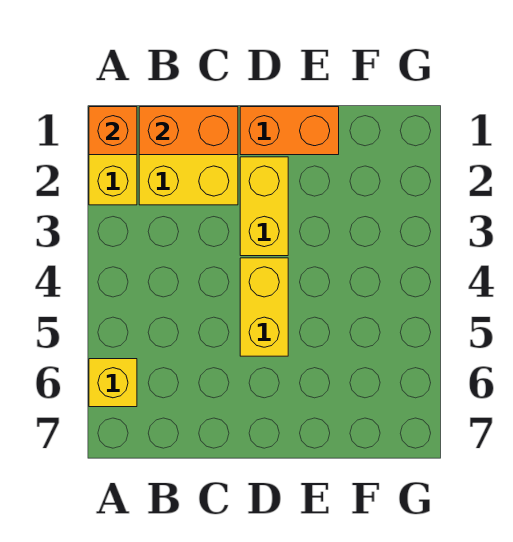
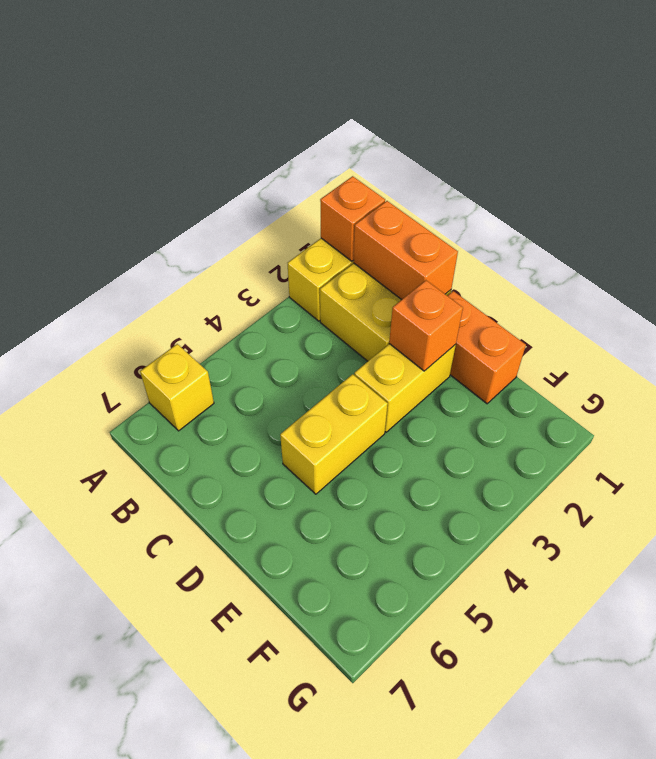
none -> orange brick D2 level 2

